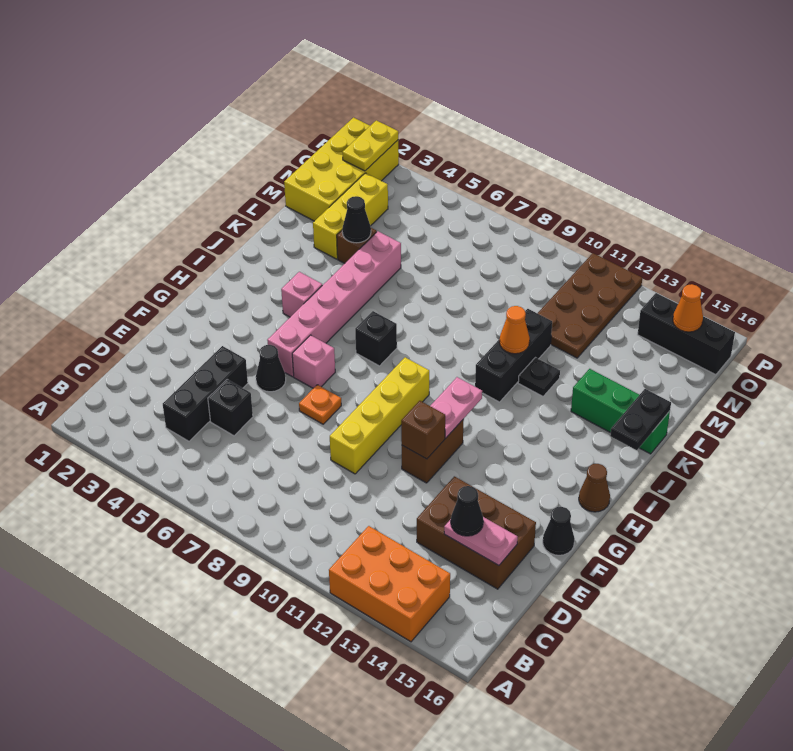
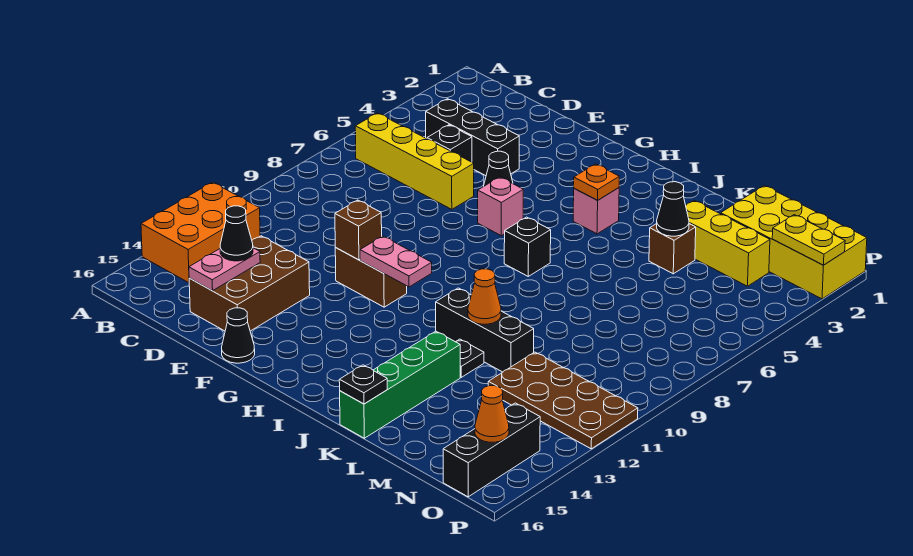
yellow brick E9:H9 level 1 -> yellow brick B6:E6 level 1
orange plate F7 level 1 -> orange plate I4 level 2
pink brick G5:L5 level 1 -> none
brown cone H16 level 1 -> none
black plate J16:K16 level 2 -> black plate K16 level 2
green brick K14:K16 level 1 -> green brick K13:K16 level 1

